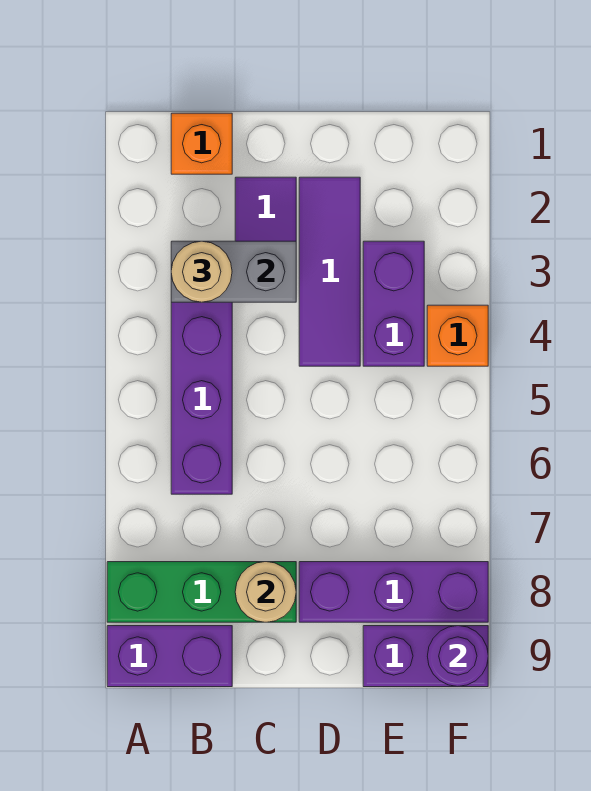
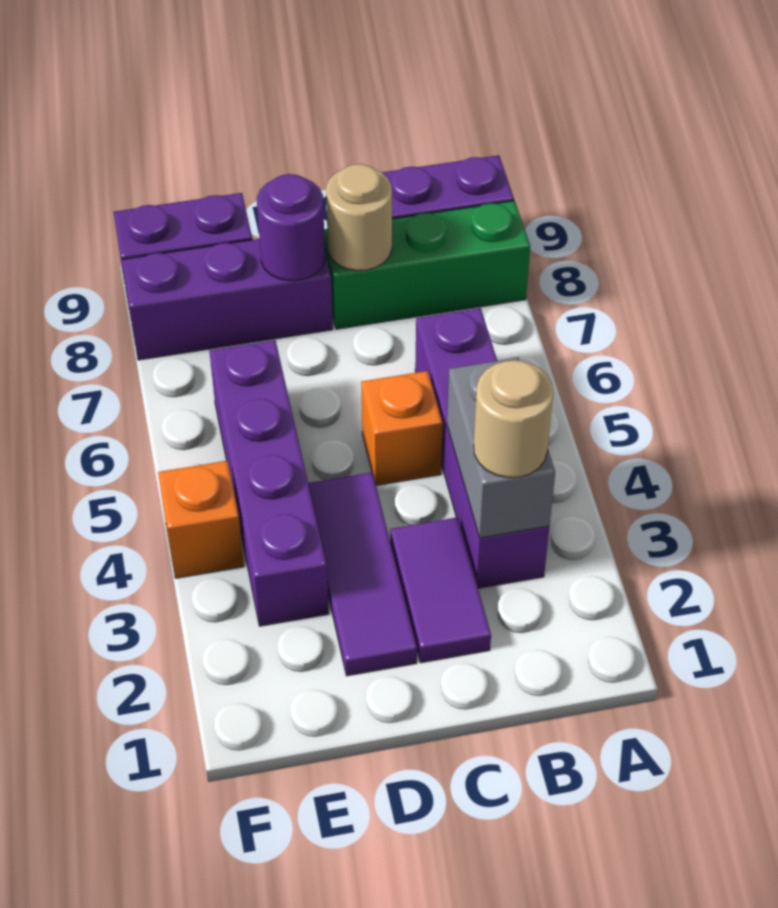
orange brick B1 level 1 -> orange brick C5 level 1
grey brick B3:C3 level 2 -> grey brick B3:B4 level 2
purple brick E3:E4 level 1 -> purple brick E3:E6 level 1
purple round brick F9 level 2 -> purple round brick D8 level 2

